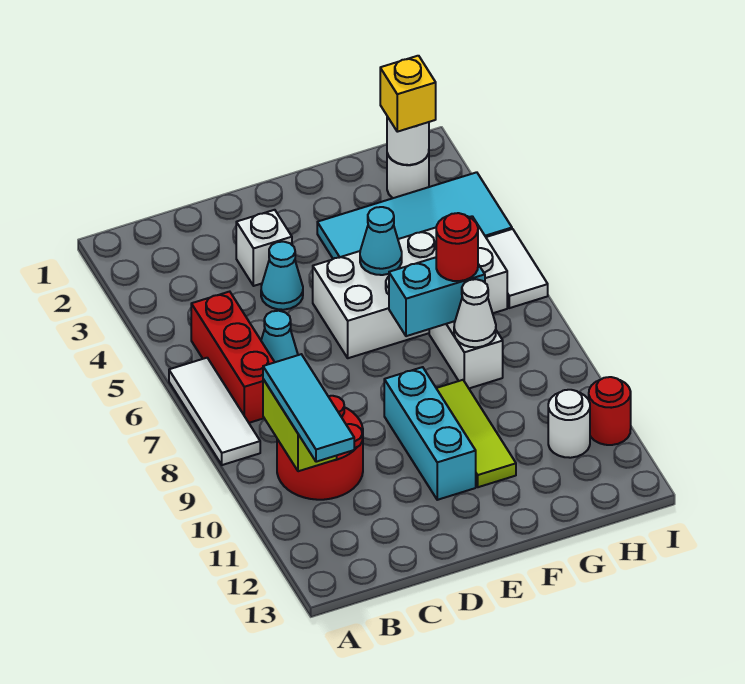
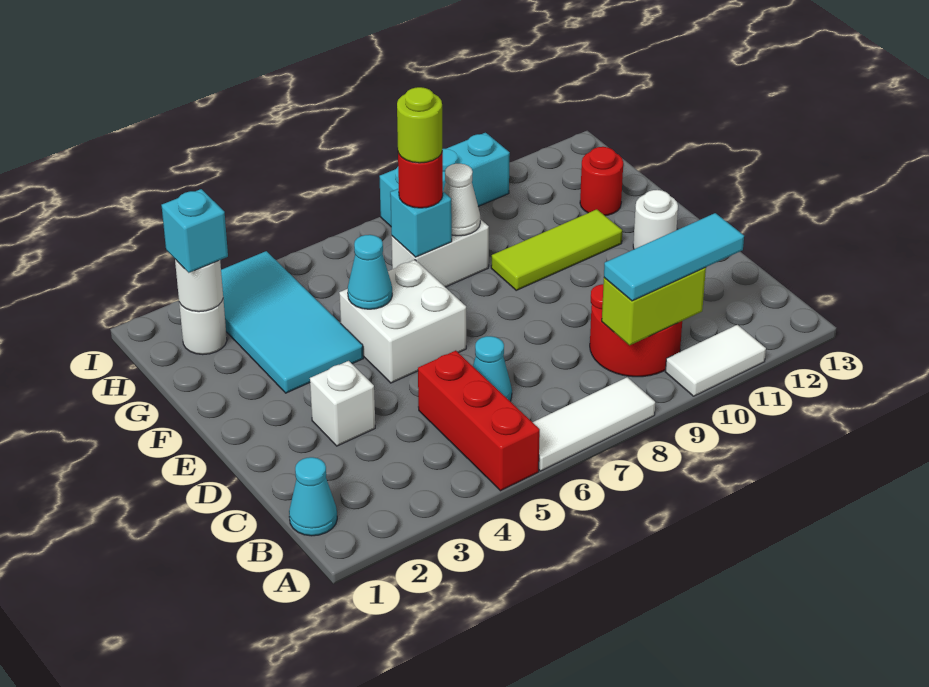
red brick B5:B7 level 1 -> red brick A5:C5 level 1
cyan cone D4 level 1 -> cyan cone B1 level 1
white brick E5:H6 level 1 -> white brick E5:F6 level 1
cyan brick E9:E11 level 1 -> cyan brick I8:I10 level 1
cyan brick F7:G7 level 2 -> cyan brick G7 level 2
none -> lime round brick G7 level 4
yellow brick H2 level 3 -> cyan brick H2 level 3
white round brick H11 level 1 -> white round brick E12 level 1
white tile I5:I6 level 1 -> white tile A10:A11 level 1
red round brick I11 level 1 -> red round brick G12 level 1

